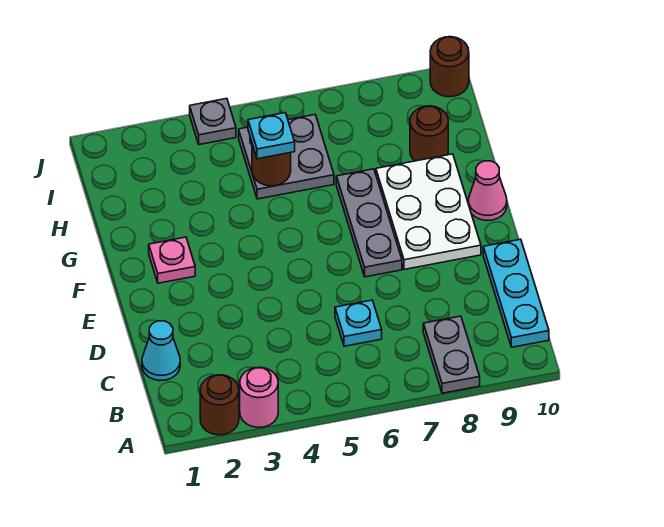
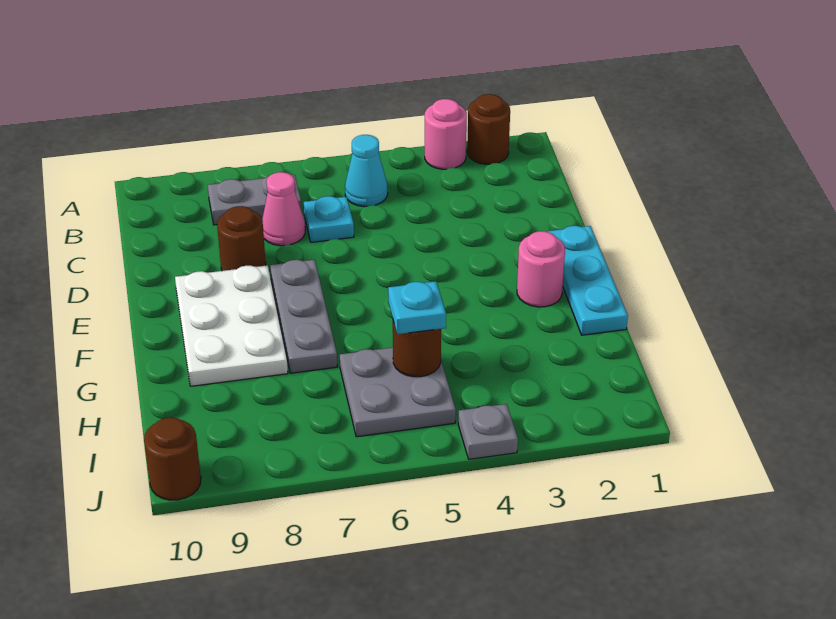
grey plate A8:B8 level 1 -> grey plate B7:B8 level 1
cyan plate B10:D10 level 1 -> cyan plate E1:G1 level 1
cyan cone C1 level 1 -> cyan cone B5 level 1
pink plate F2 level 1 -> pink round brick F2 level 1
pink cone F10 level 1 -> pink cone C7 level 1
brown round brick H9 level 1 -> brown round brick D8 level 1

